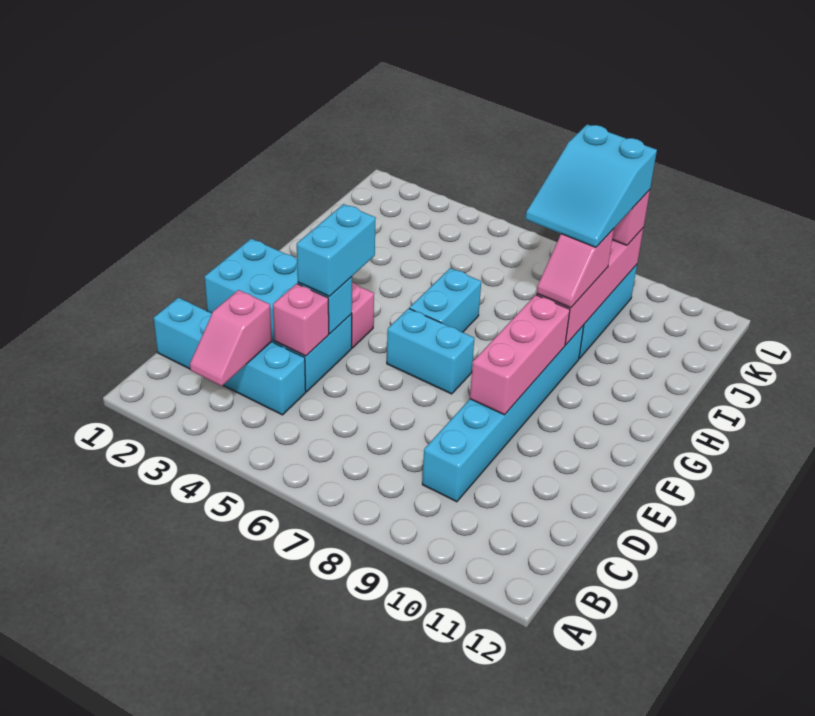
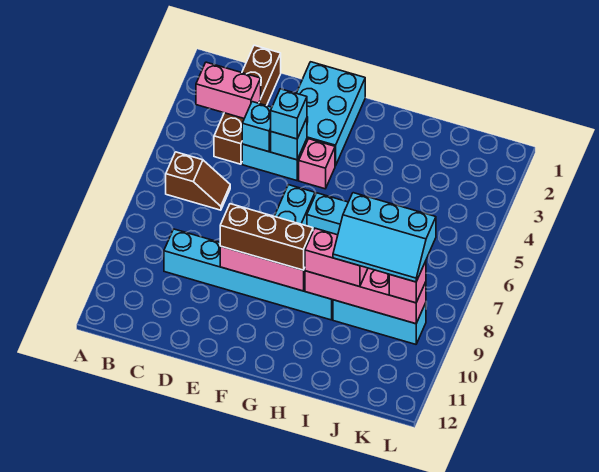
pink slope B3:C3 level 2 top C -> pink brick B3:C3 level 2
none -> brown slope B6:C6 level 1 top B
cyan brick C1:C4 level 1 -> brown brick C1:C4 level 1
pink brick D4 level 2 -> cyan brick D4 level 2
cyan brick E4:F4 level 3 -> cyan brick E4 level 3
none -> brown brick E9:G9 level 3
pink slope H9:I9 level 3 top I -> pink brick H9:I9 level 3
cyan slope I8:K9 level 4 top K -> cyan slope I8:K9 level 4 top 8

